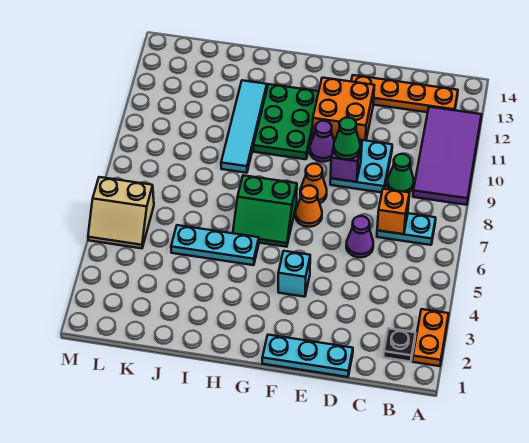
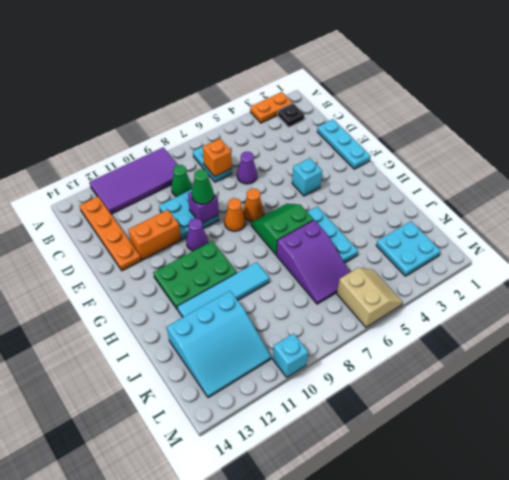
orange brick E11:F12 level 1 -> orange brick E11:E12 level 1
green slope G6:H7 level 1 top 7 -> green slope G6:H7 level 1 top H
none -> purple slope I6:K7 level 1 top I
none -> cyan slope J11:L13 level 1 top J
none -> cyan plate K2:L3 level 1
none -> cyan brick M10 level 1

